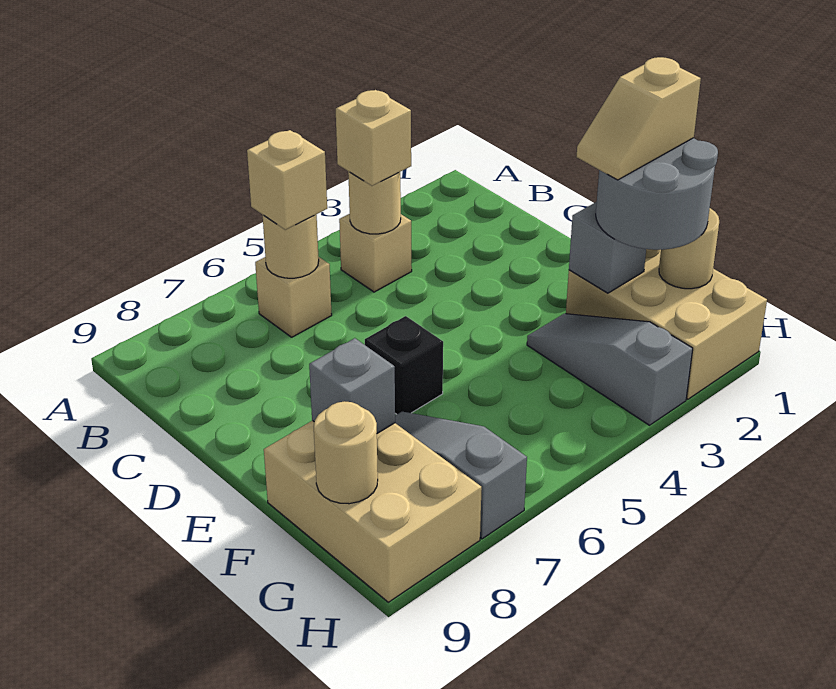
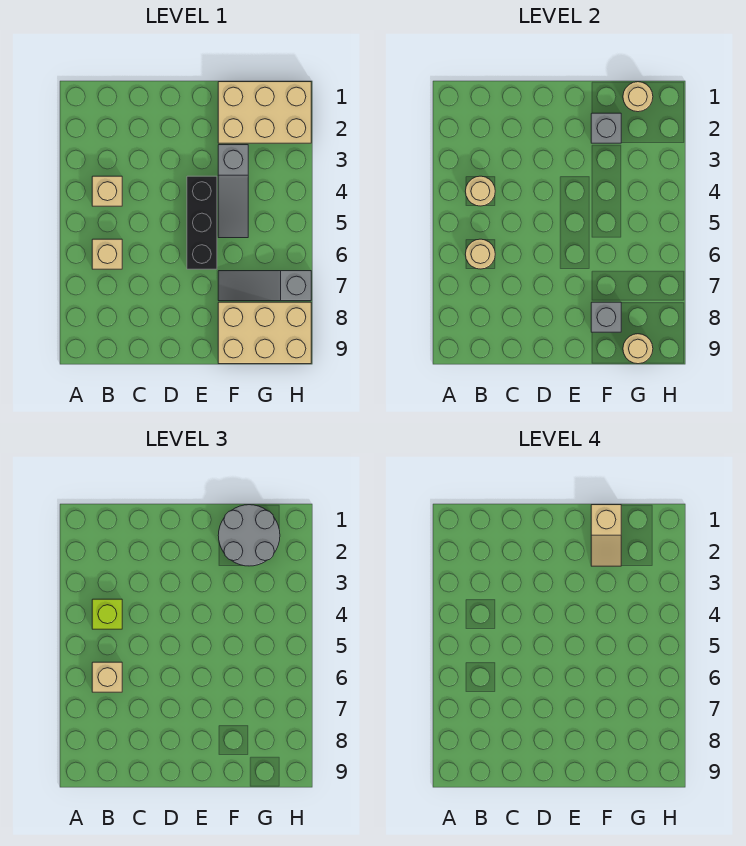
tan brick B4 level 3 -> lime brick B4 level 3
black brick E6 level 1 -> black brick E4:E6 level 1
grey slope F3:H3 level 1 top H -> grey slope F3:F5 level 1 top 3

